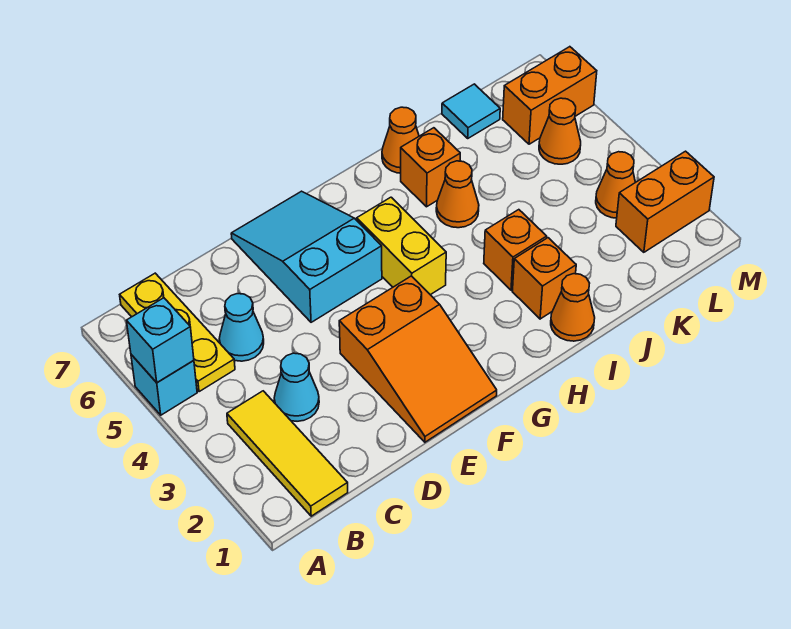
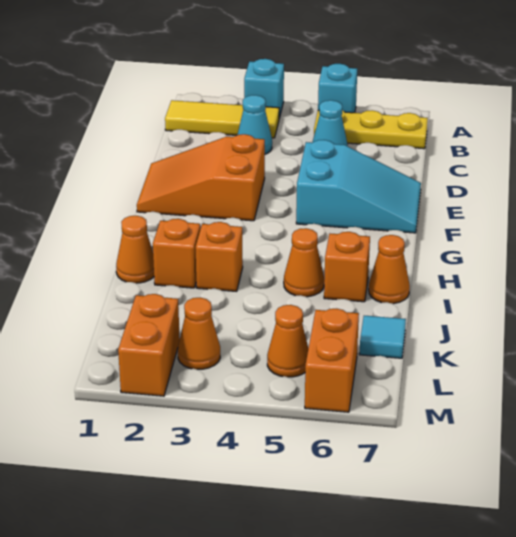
cyan brick A5 level 2 -> cyan brick A3 level 1
yellow brick G4:G5 level 1 -> none

